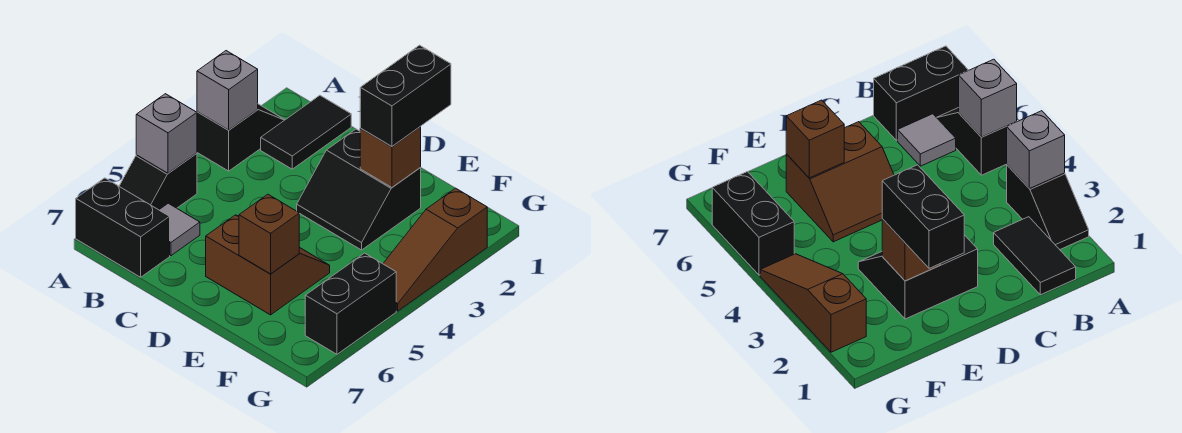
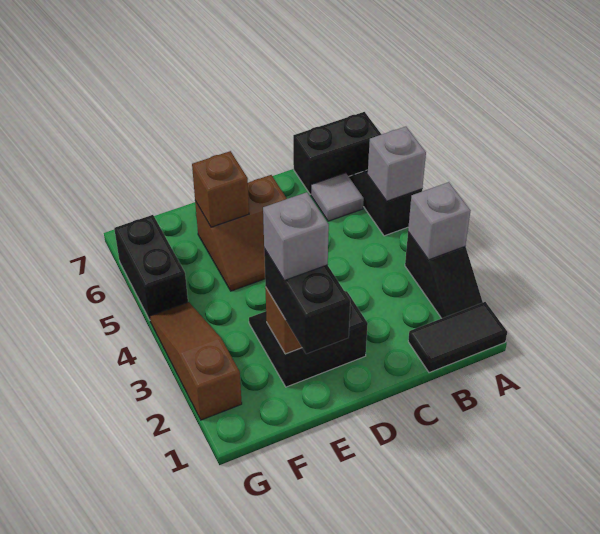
black tile B1:B2 level 1 -> black tile A1:B1 level 1
none -> grey brick E2 level 4

